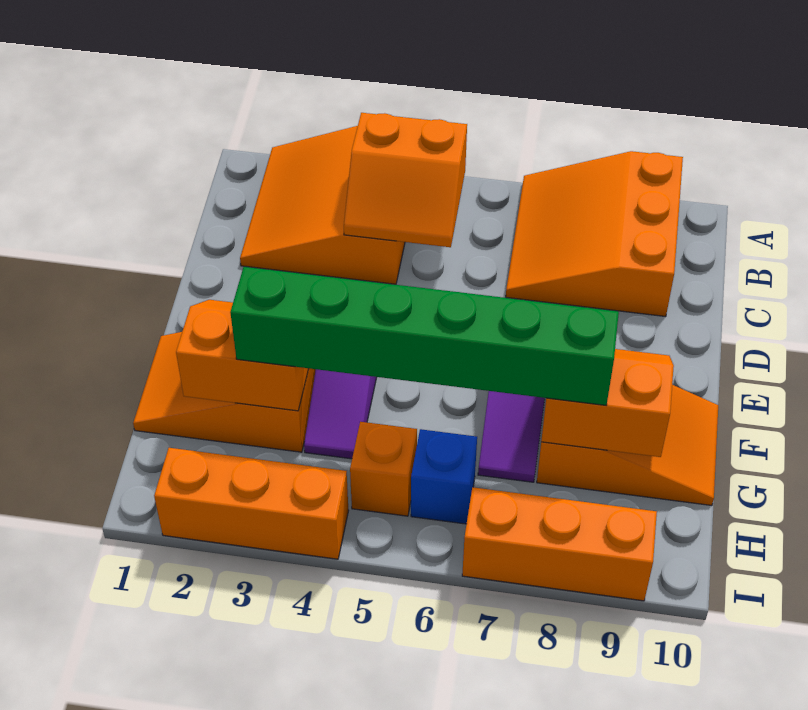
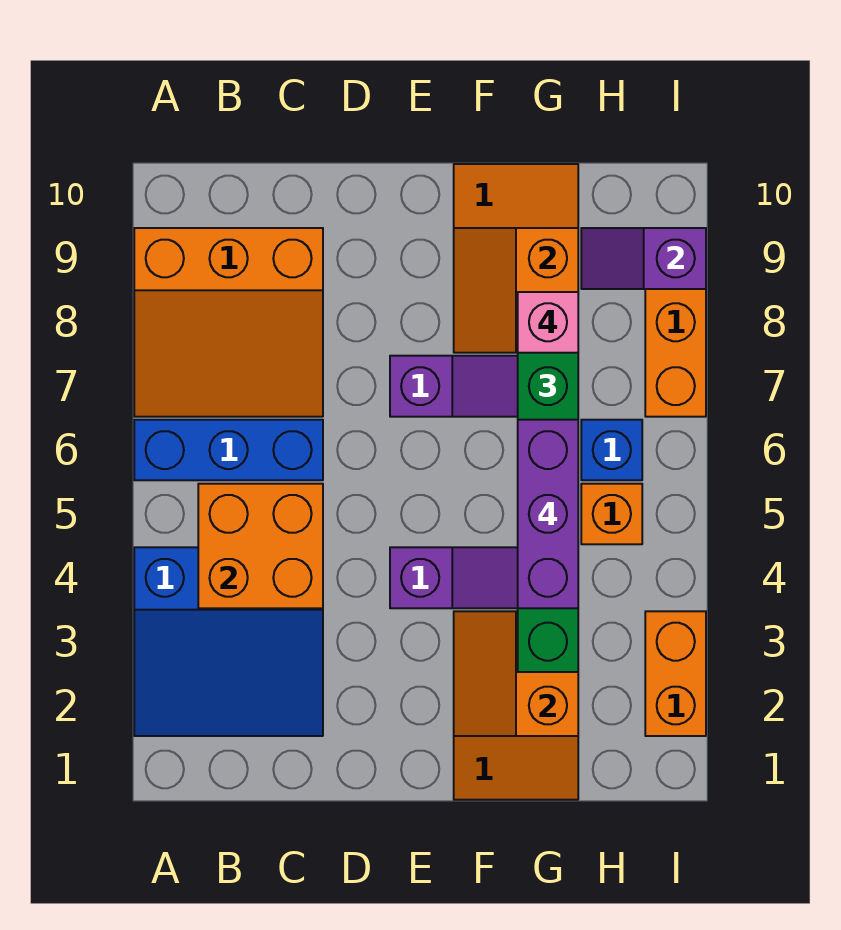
orange slope A2:C4 level 1 top 4 -> blue slope A2:C4 level 1 top 4
none -> blue brick A6:C6 level 1
orange slope B4:C5 level 2 top B -> orange brick B4:C5 level 2
none -> purple brick G4:G6 level 4
none -> pink brick G8 level 4
none -> purple slope H9:I9 level 2 top I
orange brick I2:I4 level 1 -> orange brick I2:I3 level 1

